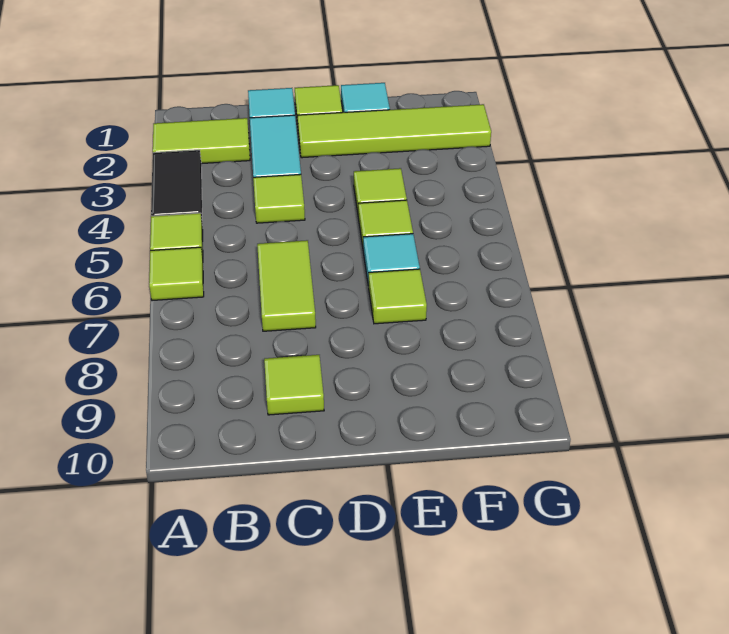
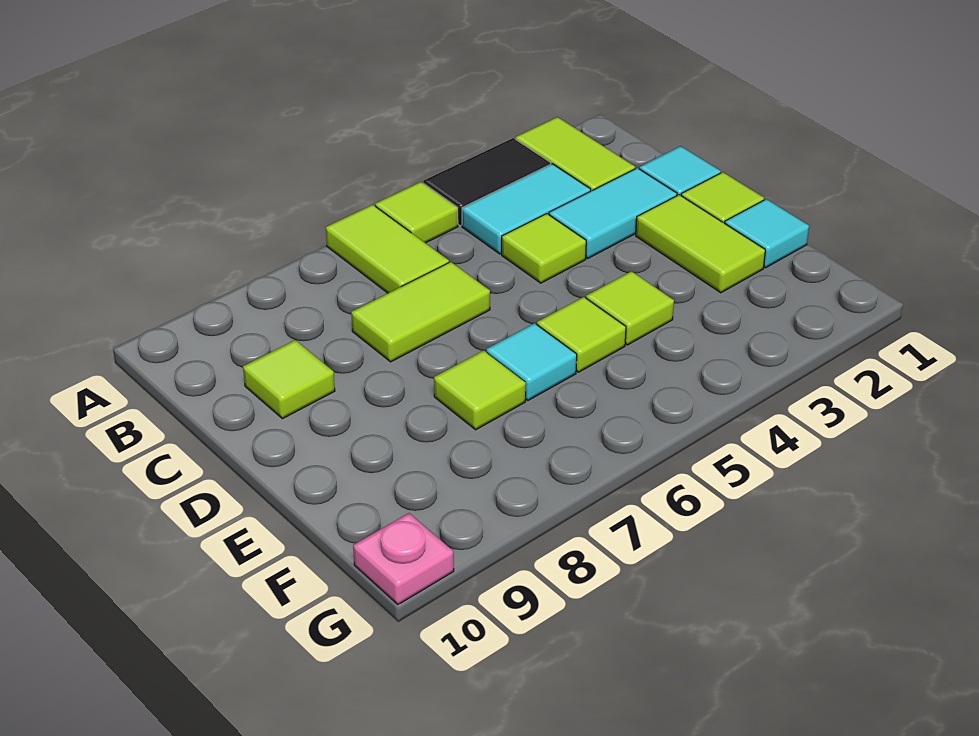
lime tile A6 level 1 -> lime tile A6:B6 level 1
none -> cyan tile B3:B4 level 1
lime tile D2:G2 level 1 -> lime tile D2:E2 level 1
none -> pink plate G10 level 1

